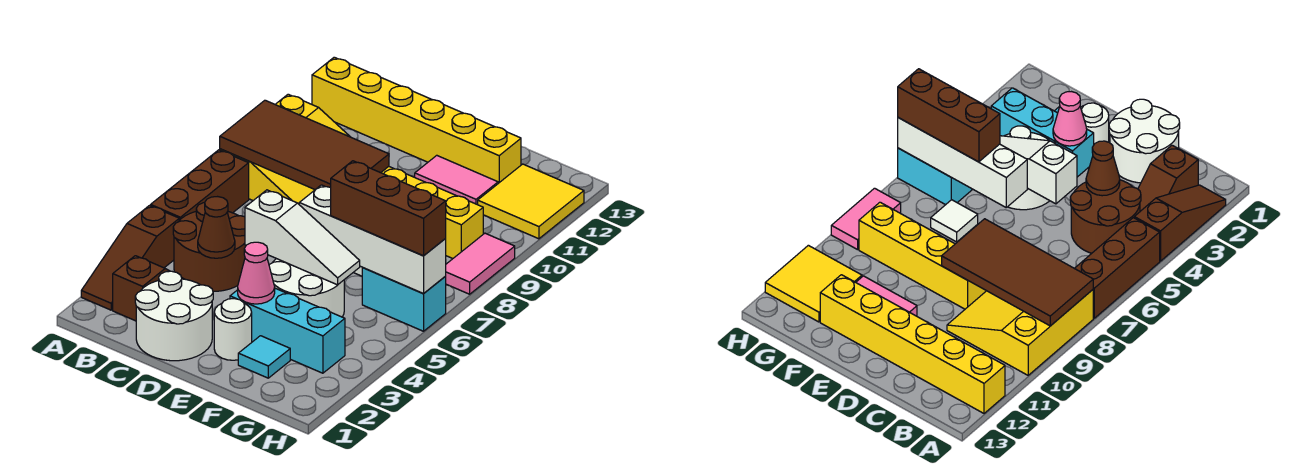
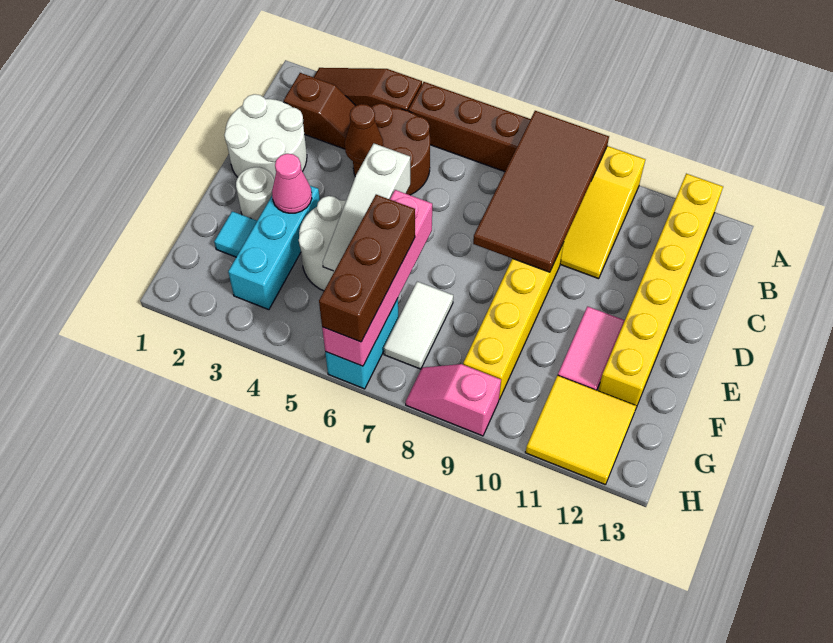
white brick E6:H6 level 2 -> pink brick E6:H6 level 2
white tile F7 level 1 -> white tile F7:G7 level 1
pink tile H8:H9 level 1 -> pink slope H8:H9 level 1 top 9

